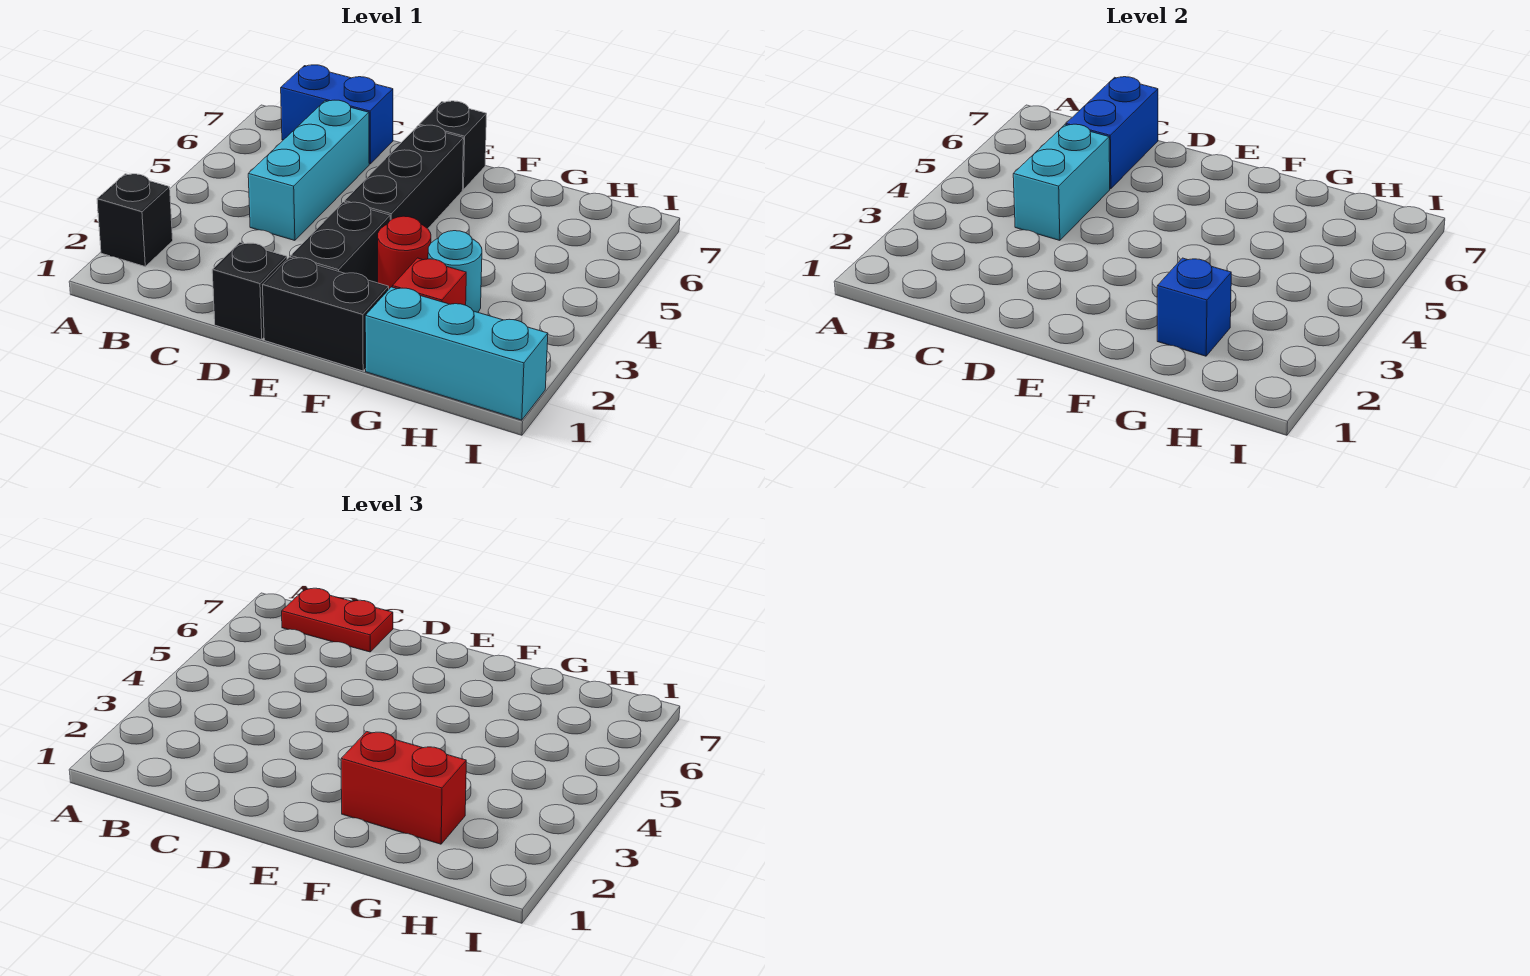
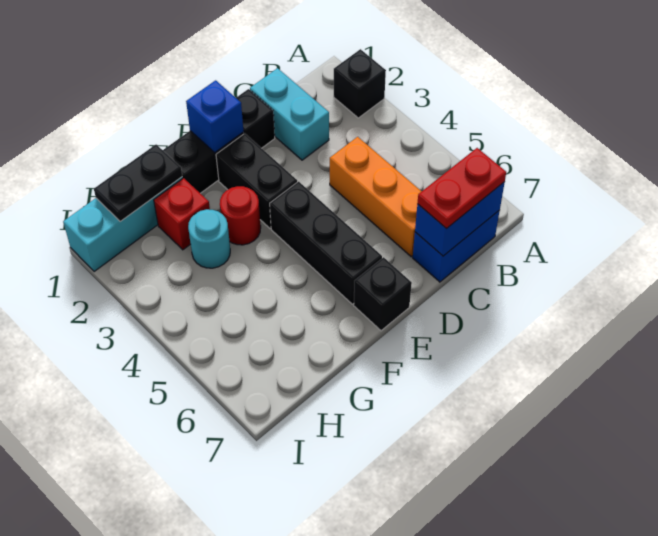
cyan brick C4:C6 level 1 -> orange brick C4:C6 level 1
cyan brick C4:C5 level 2 -> cyan brick C1:C2 level 1
blue brick C6:C7 level 2 -> blue brick B7:C7 level 2
red brick F2:G2 level 3 -> none
none -> black plate G1:H1 level 2
blue brick G2 level 2 -> blue brick E1 level 2

